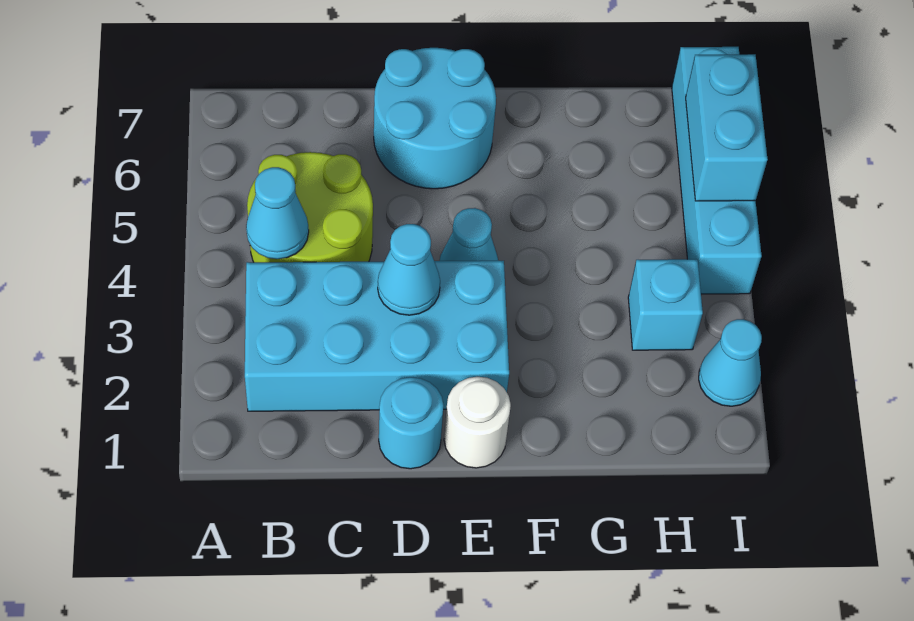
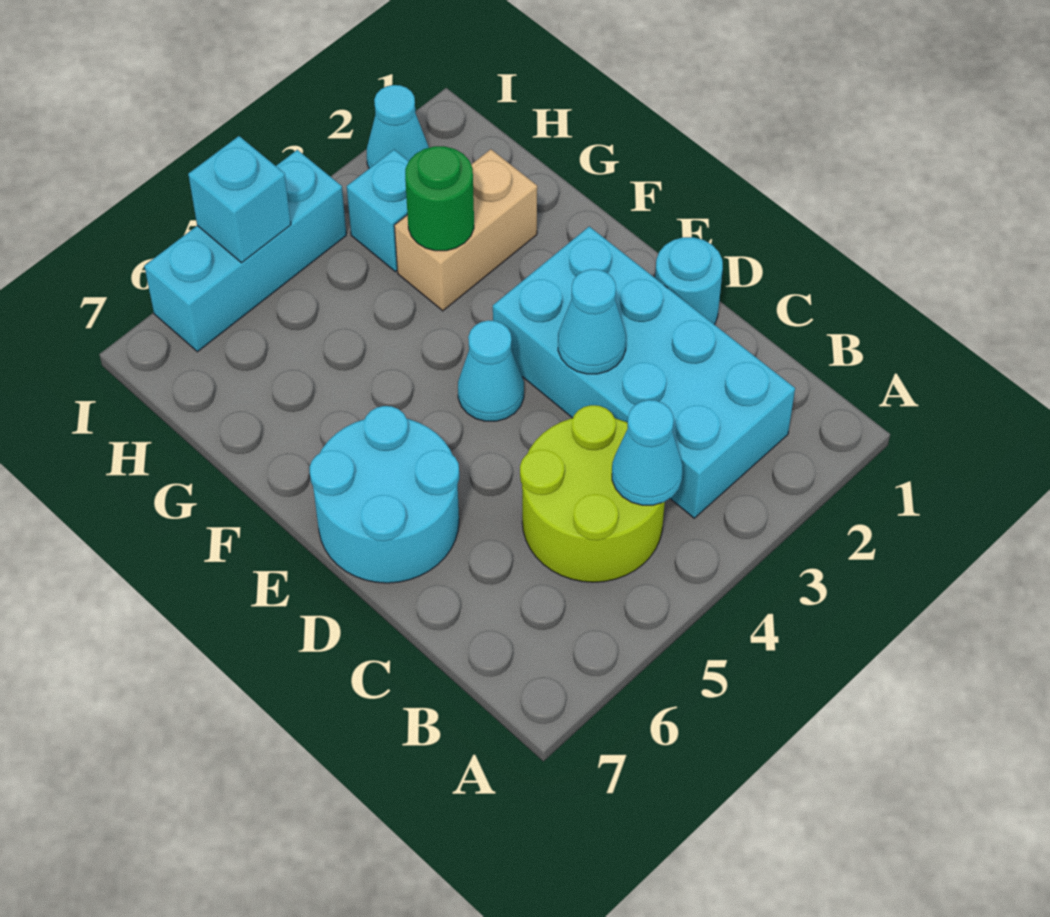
white round brick E1 level 1 -> none
none -> tan brick G2:G3 level 1
none -> green round brick G3 level 2
cyan brick I4:I7 level 1 -> cyan brick I4:I6 level 1
cyan brick I5:I6 level 2 -> cyan brick I5 level 2

